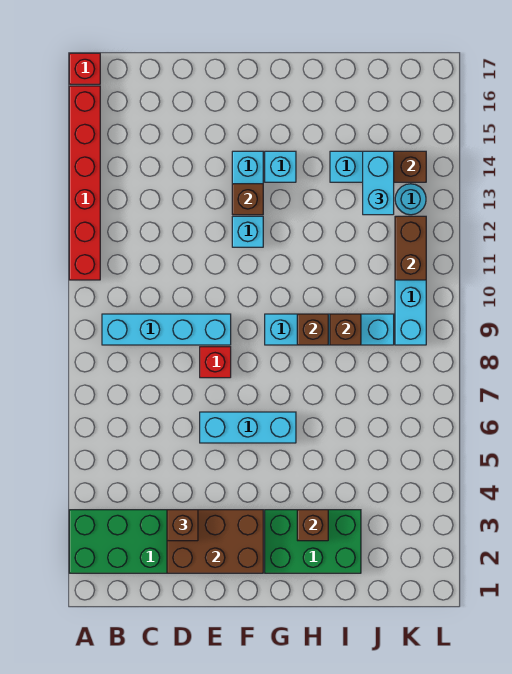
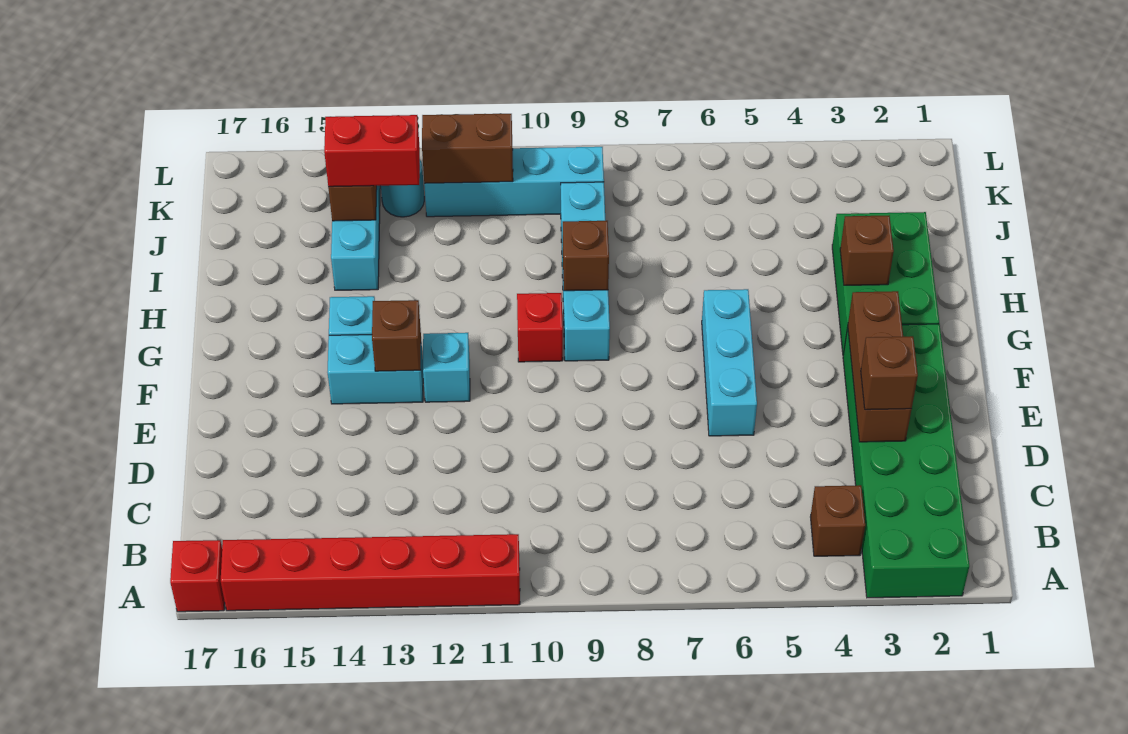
cyan brick B9:E9 level 1 -> none
brown brick D2:F3 level 2 -> brown brick D3:F3 level 2
red brick E8 level 1 -> red brick G10 level 1
brown brick I9 level 2 -> brown brick B4 level 1
cyan brick J13:J14 level 3 -> red brick J13:J14 level 3

